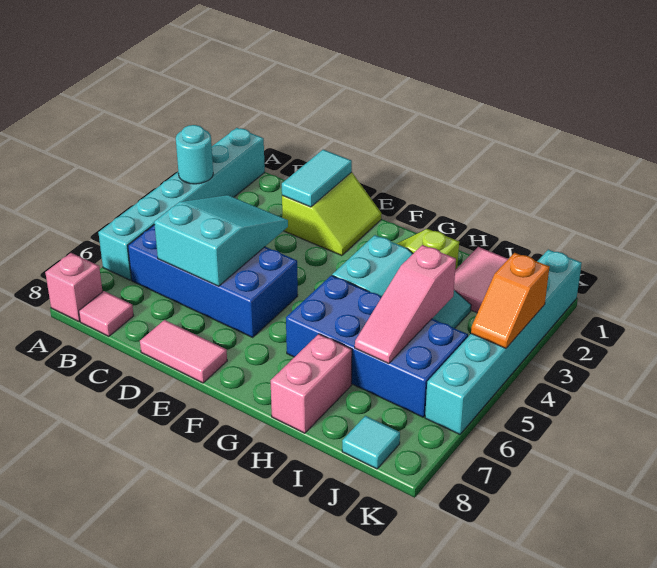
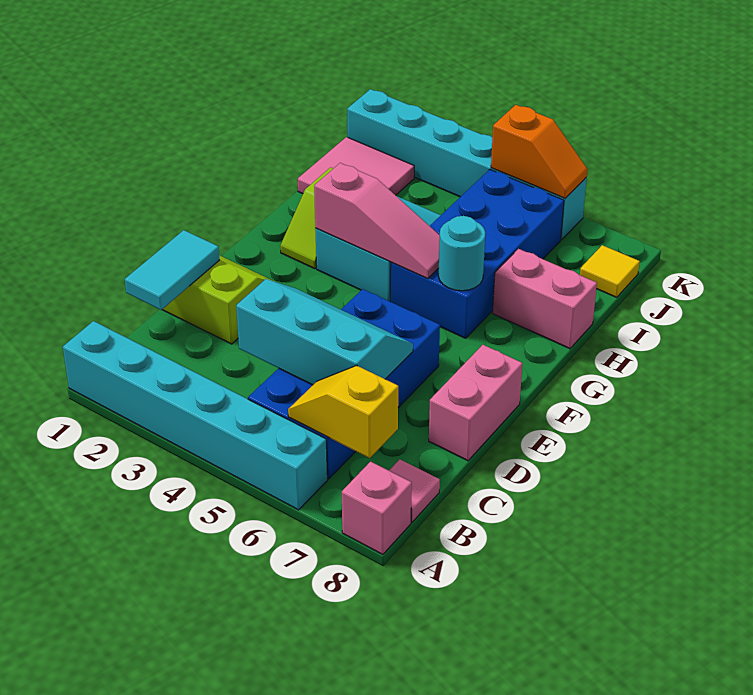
cyan round brick A3 level 2 -> cyan round brick G6 level 2
none -> yellow slope B6:B7 level 2 top 7
cyan slope C4:D6 level 2 top 6 -> cyan slope C4:D6 level 2 top C
cyan tile D1:D2 level 2 -> cyan tile C1:D1 level 2
pink tile D8:E8 level 1 -> pink brick D8:E8 level 1
pink slope I4:I6 level 2 top 4 -> pink slope G3:G5 level 2 top 3
cyan tile J8 level 1 -> yellow tile J8 level 1
orange slope K3:K4 level 2 top 3 -> orange slope K5:K6 level 2 top 5

